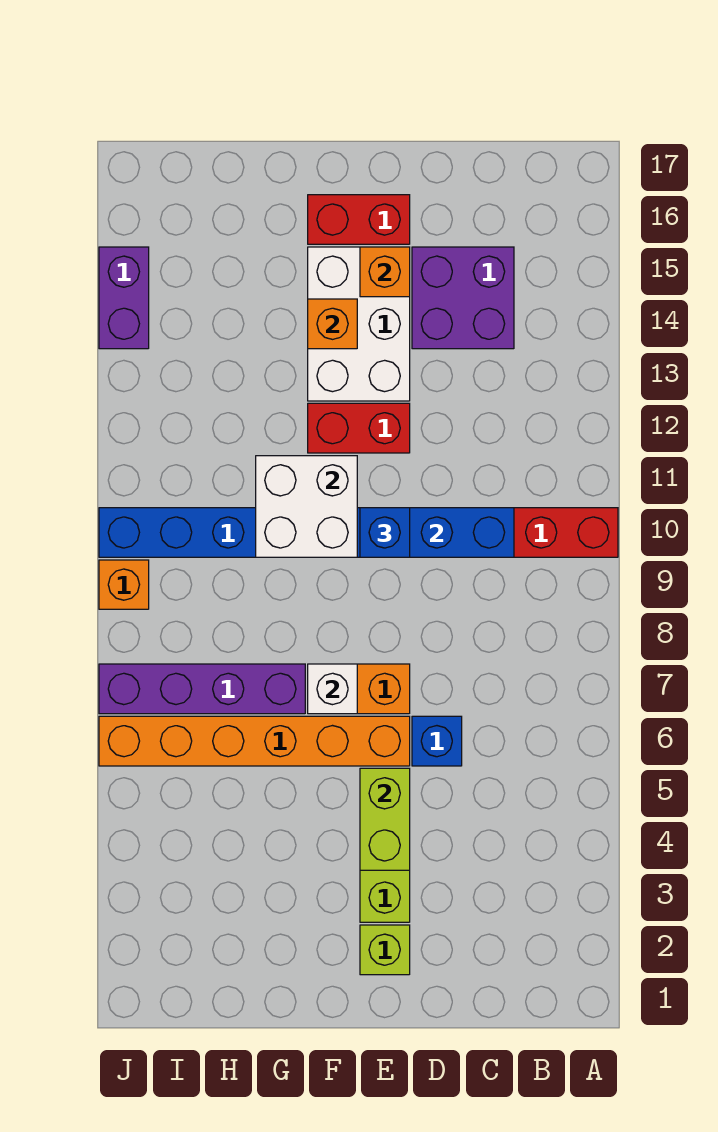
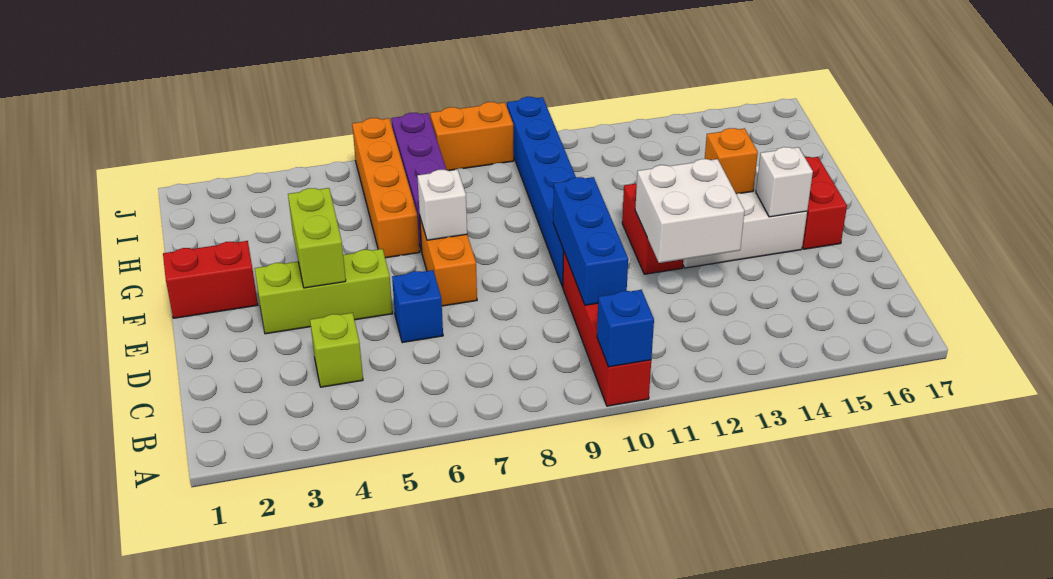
purple brick C14:D15 level 1 -> none
lime brick E2 level 1 -> lime brick C4 level 1
lime brick E4:E5 level 2 -> lime brick E4:F4 level 2
orange brick E6:J6 level 1 -> orange brick G6:J6 level 1
blue brick E10 level 3 -> blue brick A10 level 2
orange brick E15 level 2 -> white brick E15 level 2
none -> red brick F1:F2 level 1
white brick F10:G11 level 2 -> white brick D12:E13 level 2
orange brick J9 level 1 -> orange brick J8:J9 level 1
purple brick J14:J15 level 1 -> none

